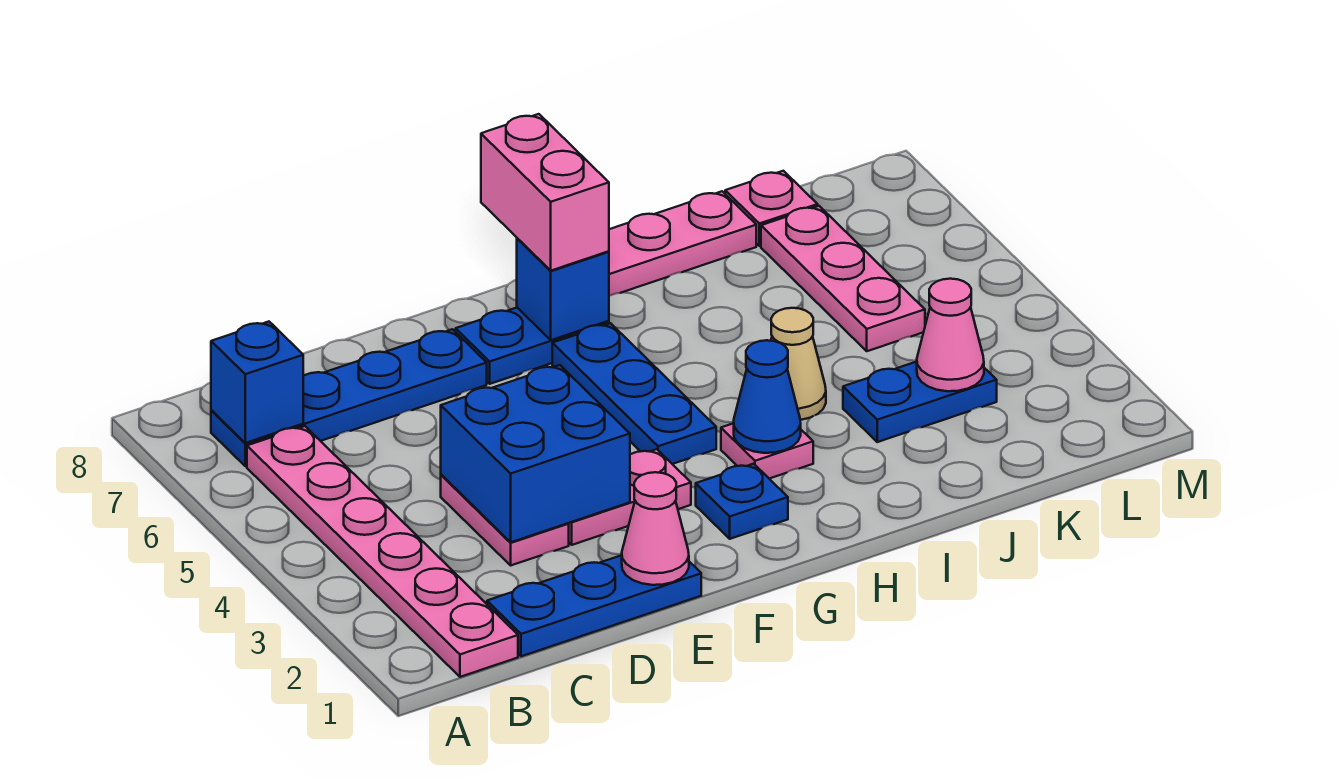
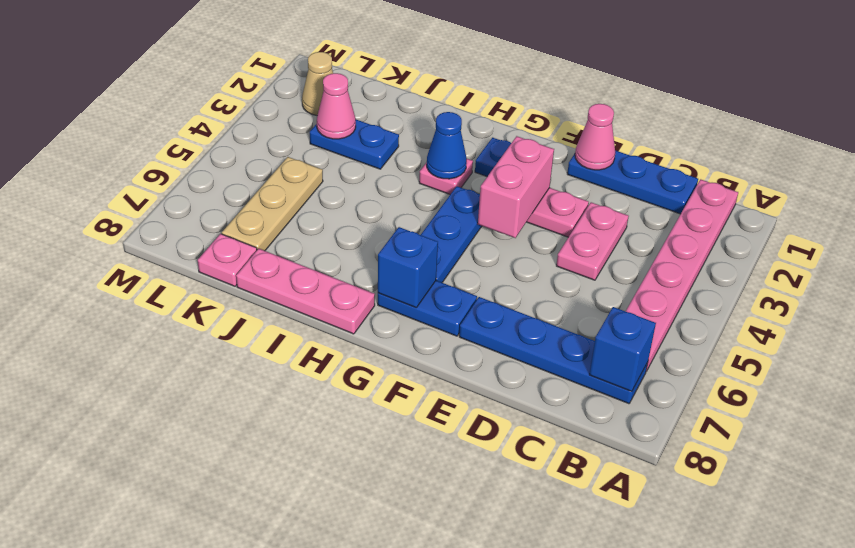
blue brick D3:E4 level 2 -> none
pink brick G7:G8 level 3 -> pink brick F3:F4 level 2
tan cone I4 level 1 -> tan cone L2 level 1
pink plate K5:K7 level 1 -> tan plate K5:K7 level 1

